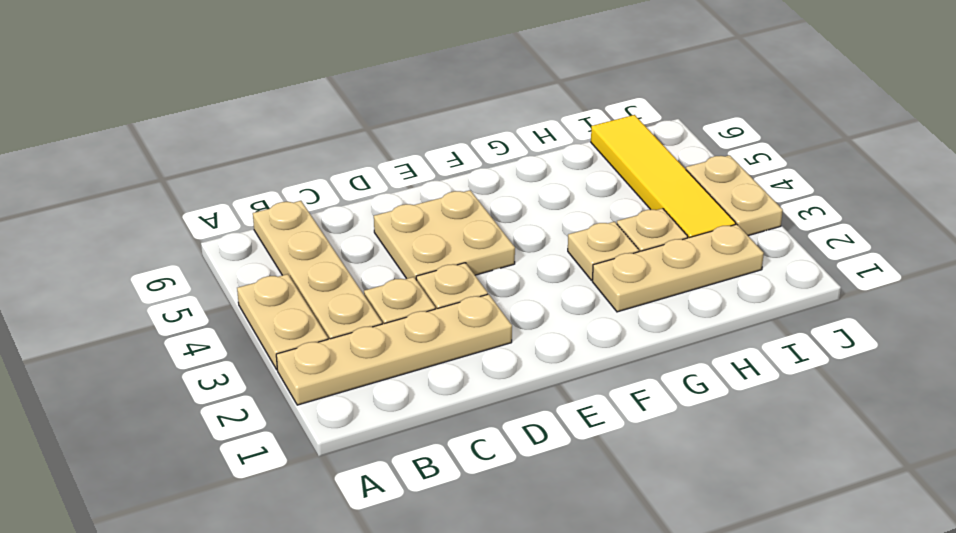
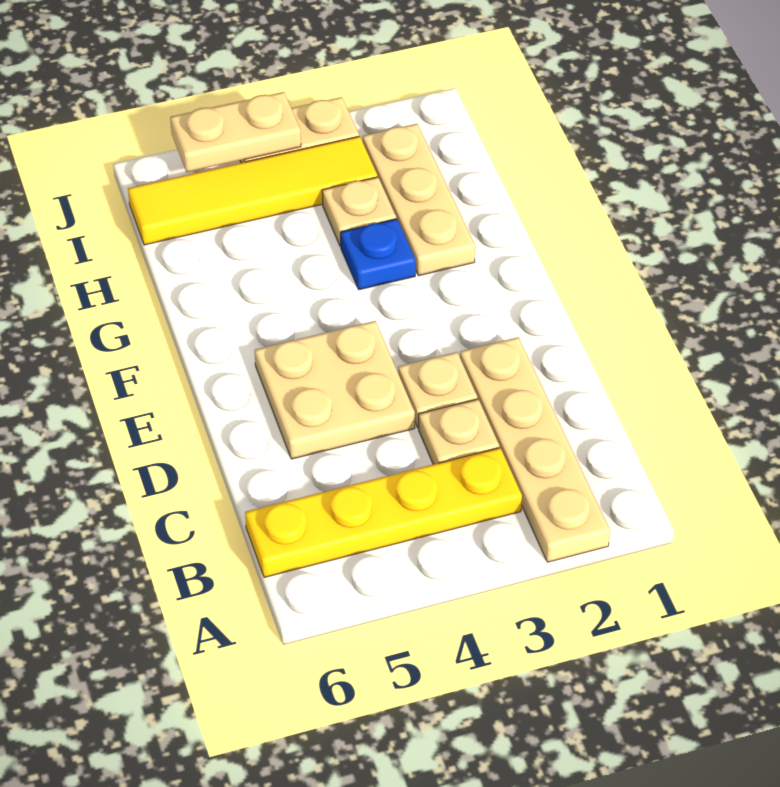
tan plate A3:A4 level 1 -> tan plate J4:J5 level 2
tan plate B3:B6 level 1 -> yellow plate B3:B6 level 1
tan plate G3 level 1 -> blue plate G3 level 1

